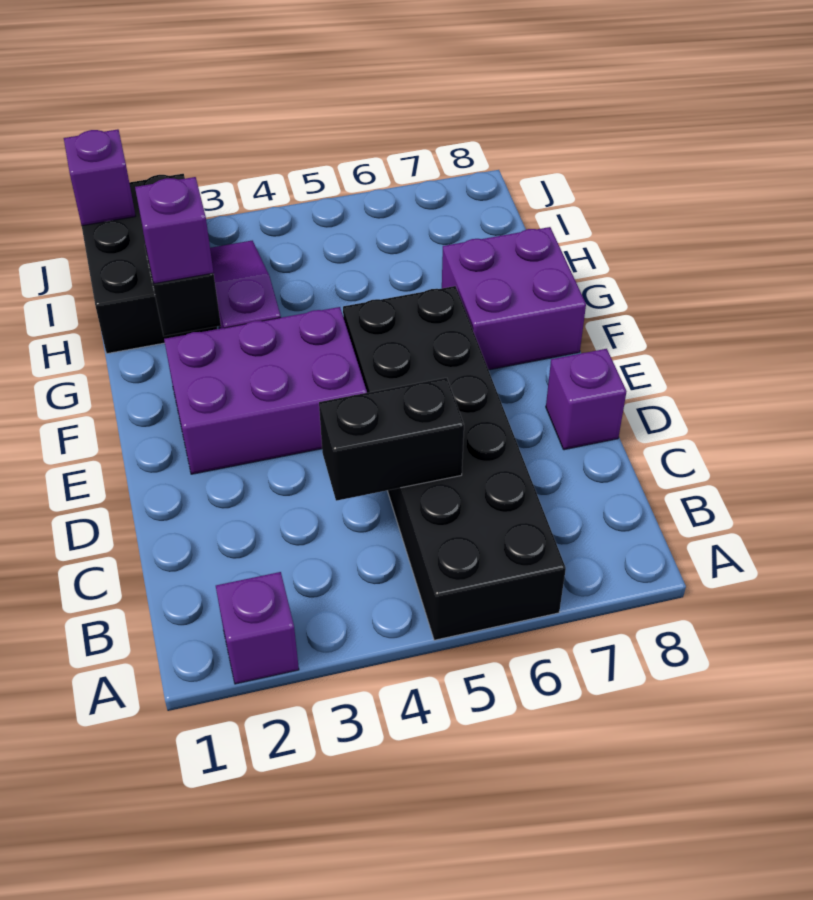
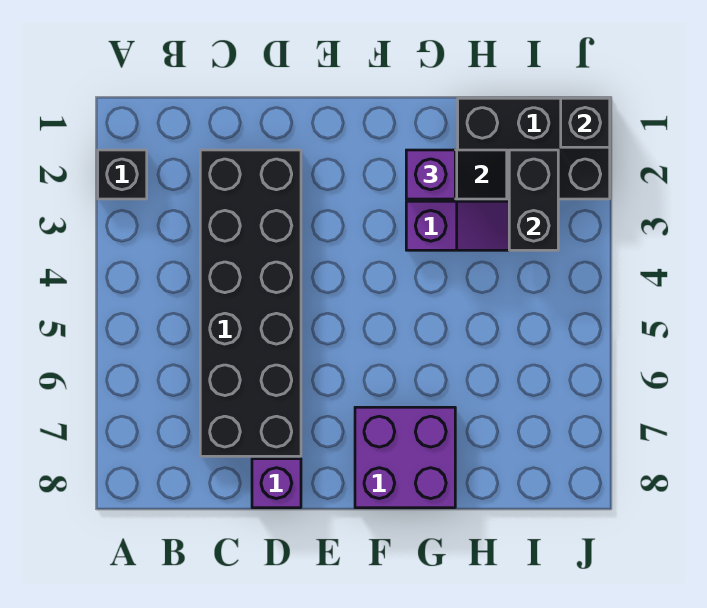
purple brick A2 level 1 -> black brick A2 level 1
black brick A5:F6 level 1 -> black brick C2:D7 level 1
black brick C4:C5 level 2 -> black brick I2:I3 level 2
purple brick E2:F4 level 1 -> none
purple brick J1 level 2 -> black brick J1 level 2

